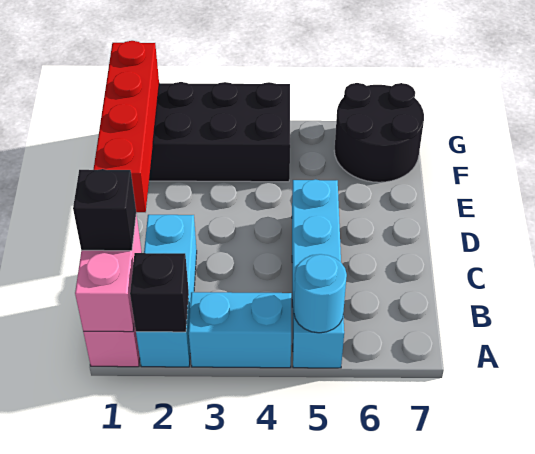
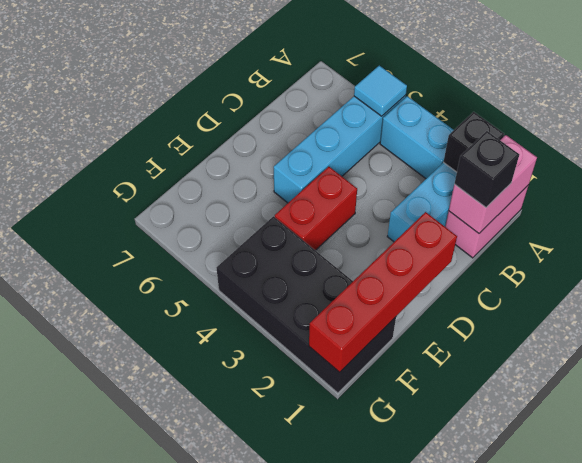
cyan round brick A5 level 2 -> cyan tile A5 level 2
none -> red brick D4:E4 level 1
black round brick F6:G7 level 1 -> none

